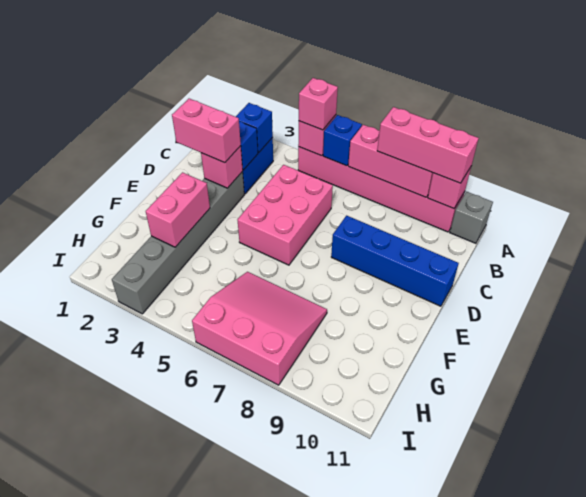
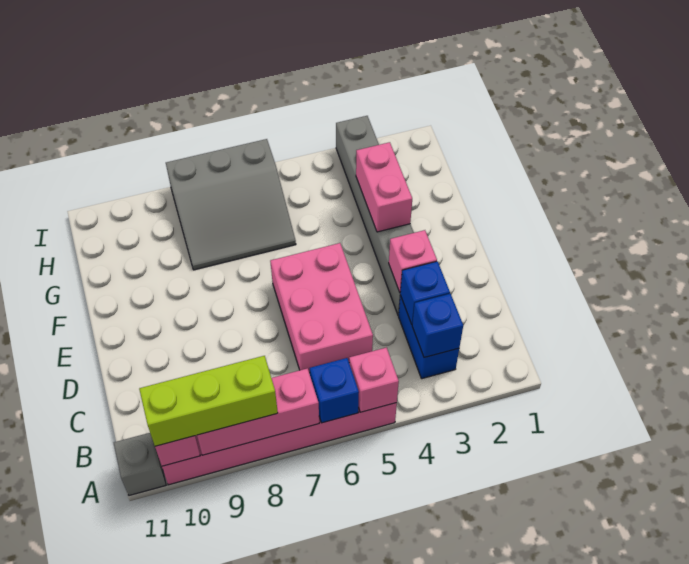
pink brick A5 level 3 -> none
pink brick A8:A10 level 3 -> lime brick A8:A10 level 3
pink brick D2:D3 level 3 -> none
blue brick D8:D11 level 1 -> none
pink slope G6:I8 level 1 top I -> grey slope G6:I8 level 1 top I

